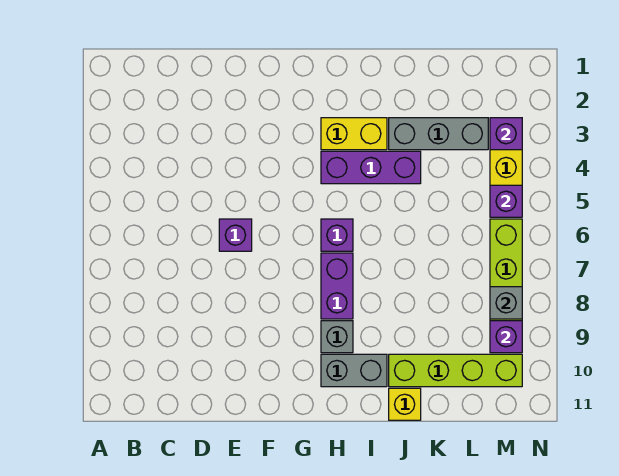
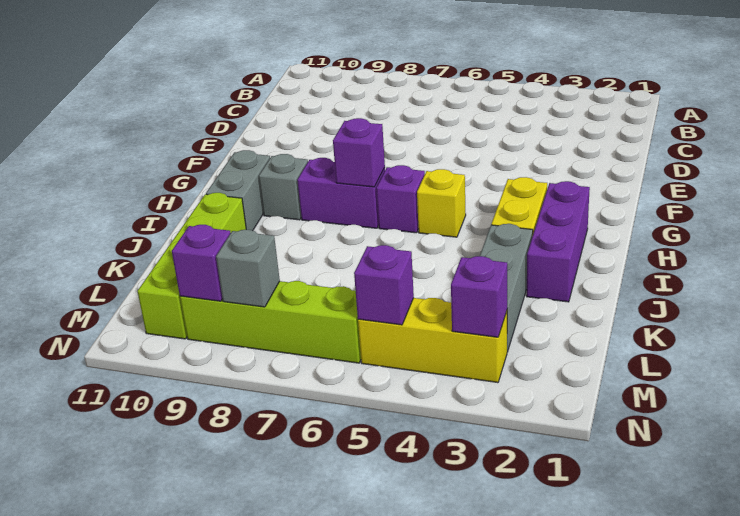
purple brick E6 level 1 -> purple brick H7 level 2
purple brick H4:J4 level 1 -> purple brick H2:J2 level 1
yellow brick J11 level 1 -> yellow brick H5 level 1

